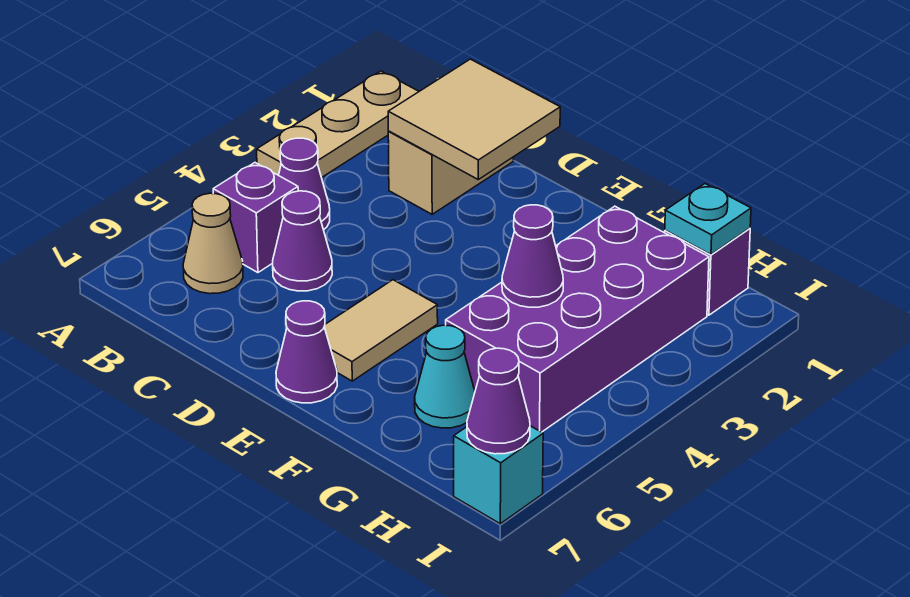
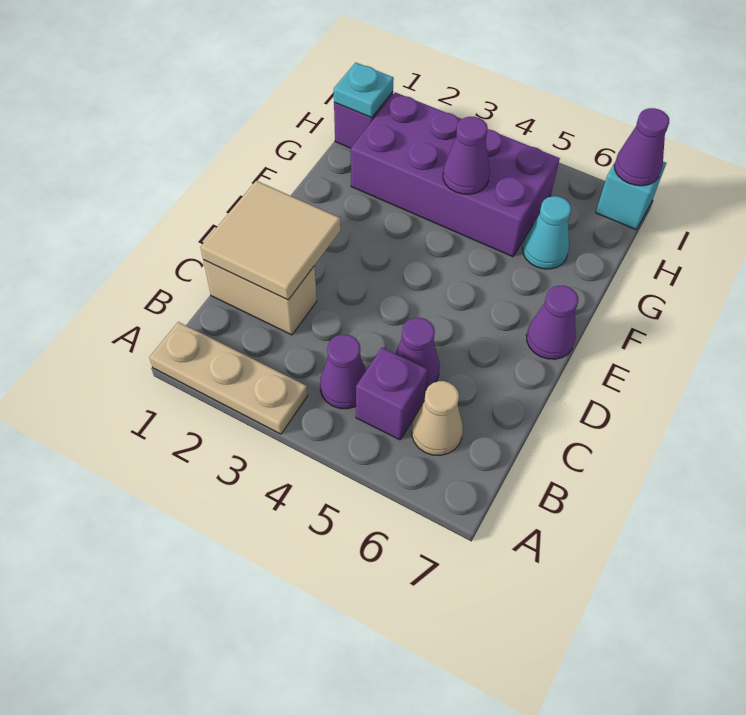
tan tile E5:E6 level 1 -> none

